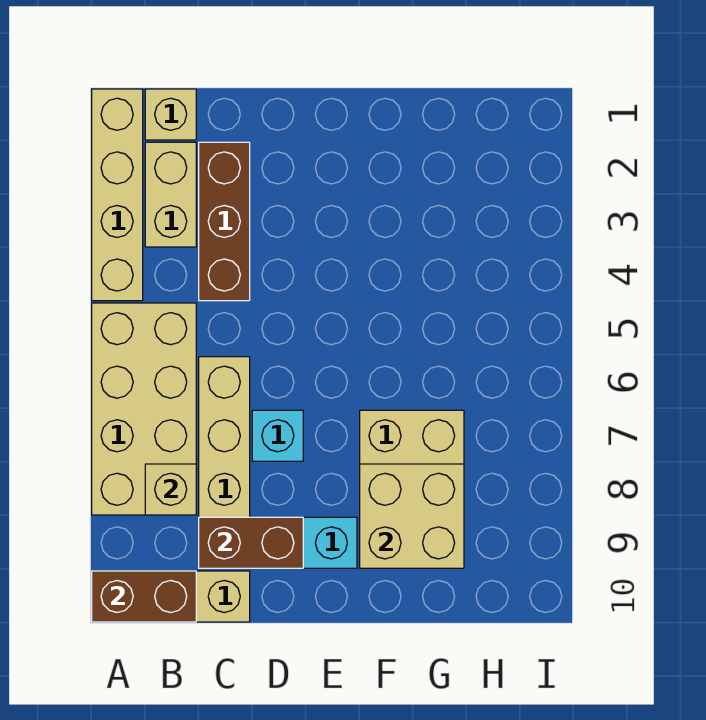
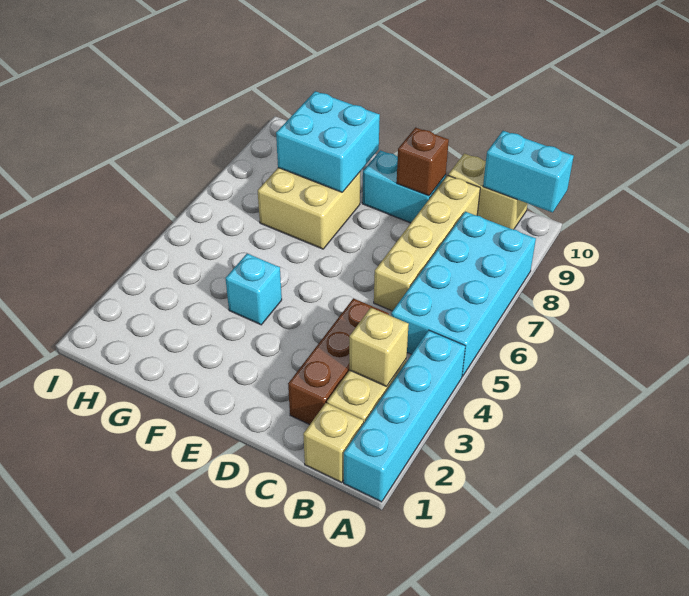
tan brick A1:A4 level 1 -> cyan brick A1:A4 level 1
tan brick A5:B8 level 1 -> cyan brick A5:B8 level 1
brown brick A10:B10 level 2 -> cyan brick A10:B10 level 2
tan brick B8 level 2 -> tan brick B3 level 2
brown brick C9:D9 level 2 -> brown brick D9 level 2
cyan brick D7 level 1 -> cyan brick F4 level 1
tan brick F8:G9 level 2 -> cyan brick F8:G9 level 2

